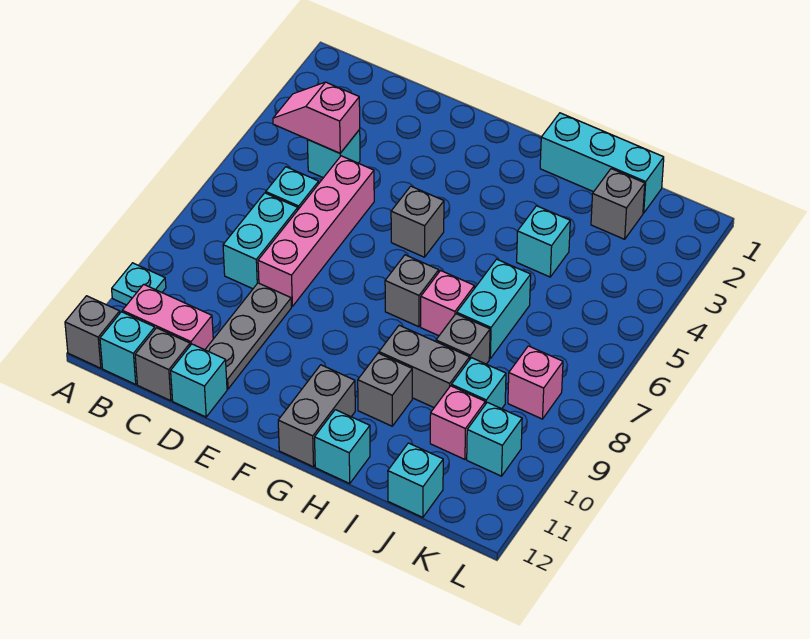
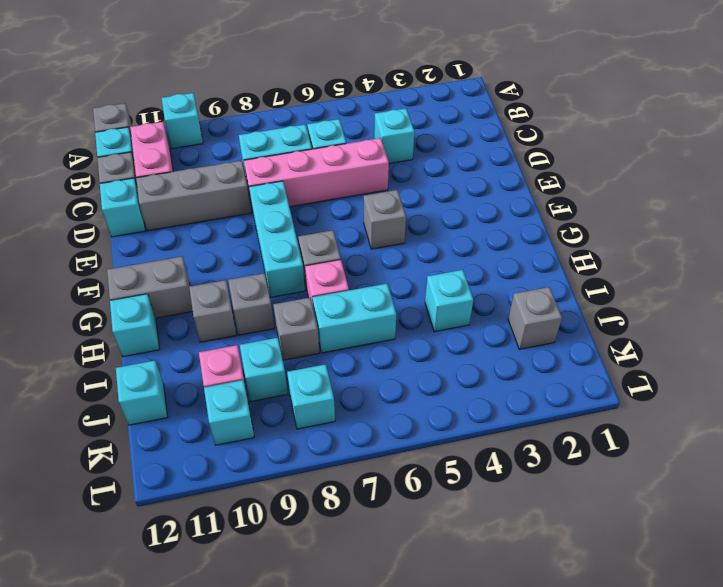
cyan plate A10 level 1 -> cyan brick A10 level 1
pink slope B4:C4 level 2 top C -> none
grey plate D9:D11 level 1 -> grey brick D9:D11 level 1
cyan brick H1:J1 level 1 -> cyan brick E8:G8 level 1
grey brick H9:I9 level 1 -> grey brick H9 level 1
pink brick K8 level 1 -> cyan brick K8 level 1

